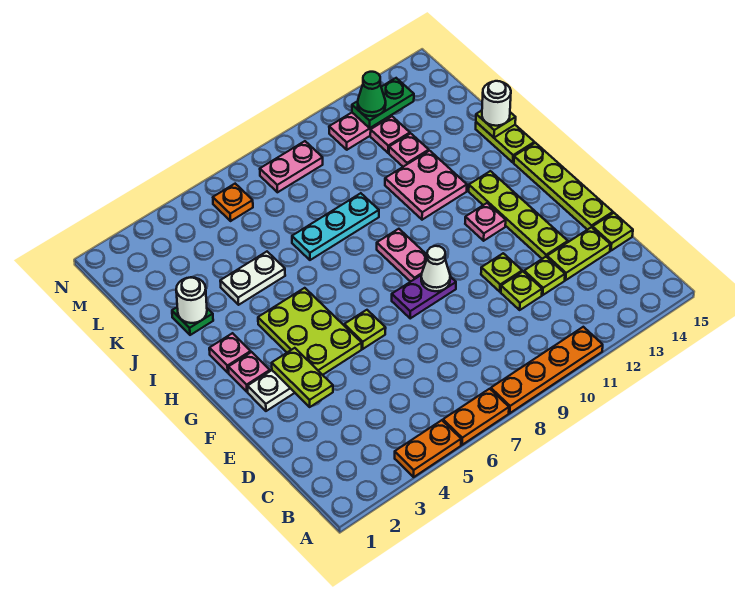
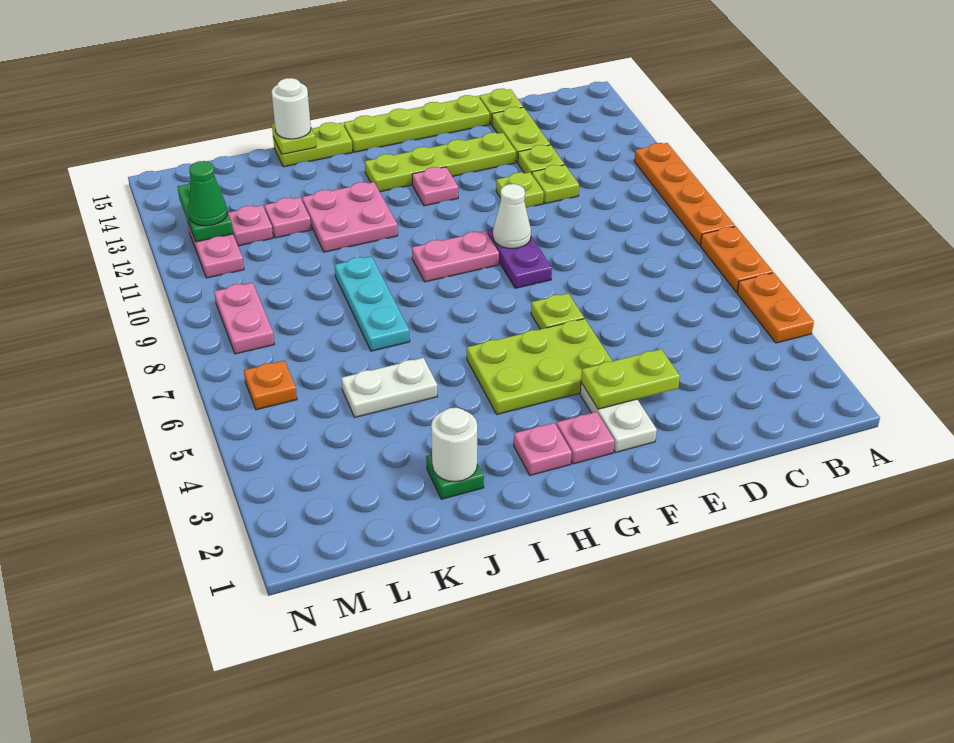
white plate J4:J5 level 1 -> white plate J5:K5 level 1

